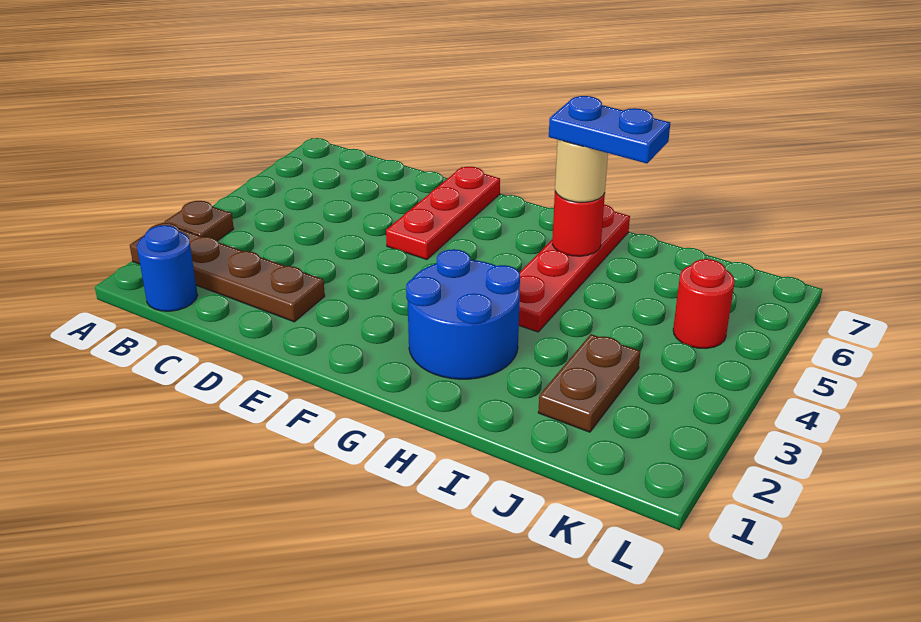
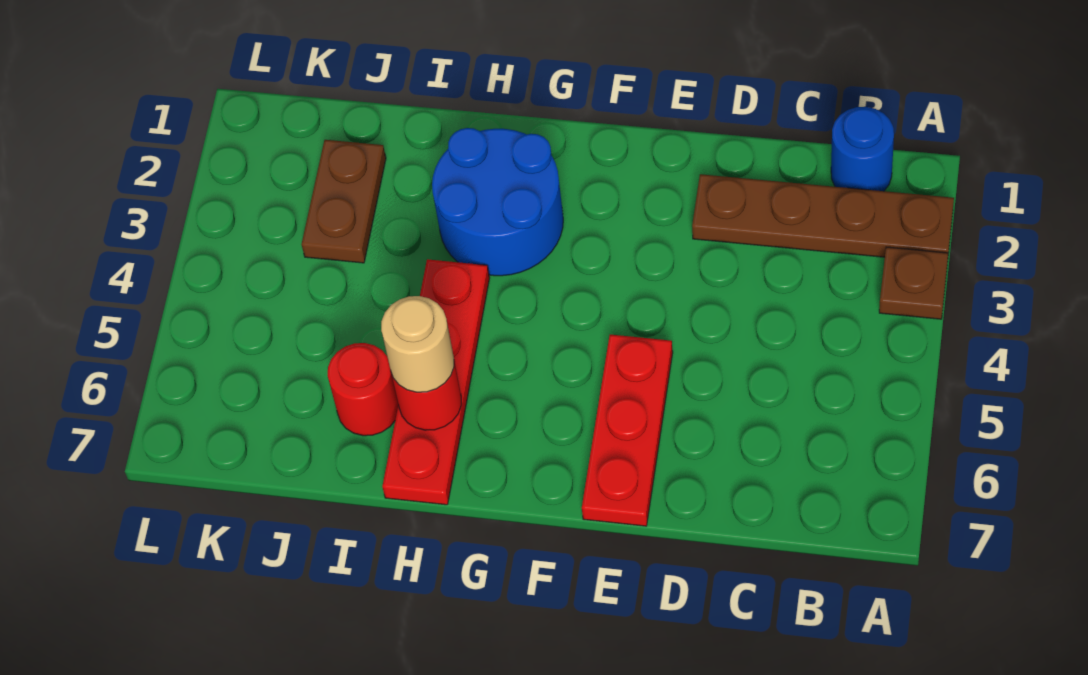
blue plate H6:I6 level 4 -> none
red round brick K5 level 1 -> red round brick I6 level 1

